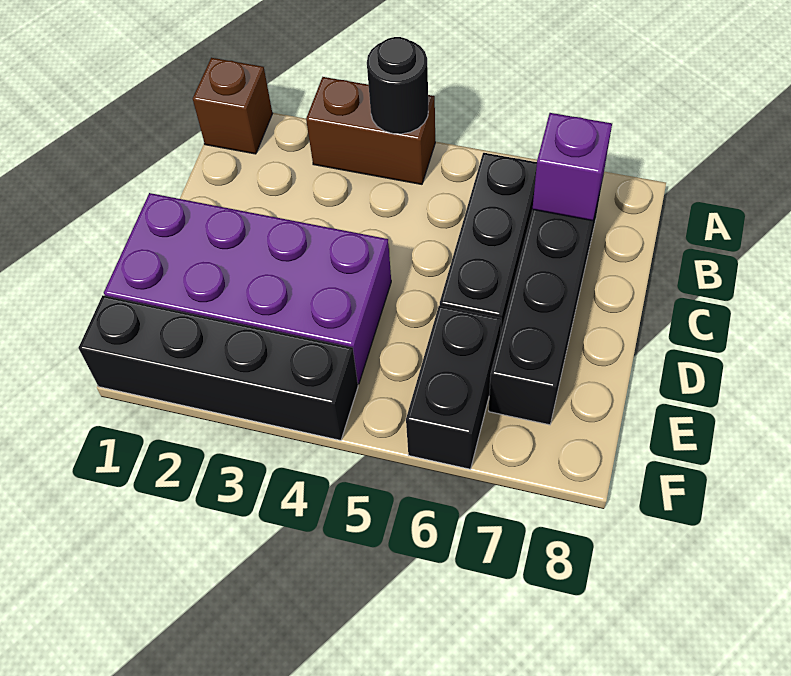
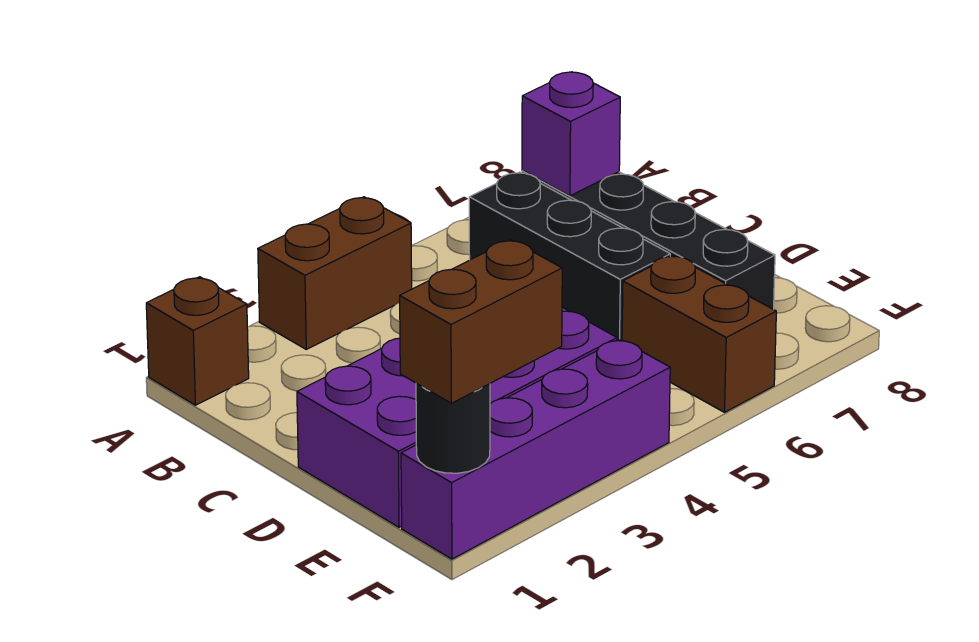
black round brick A4 level 2 -> black round brick F1 level 2
black brick E6:F6 level 1 -> brown brick E6:F6 level 1
black brick F1:F4 level 1 -> purple brick F1:F4 level 1
none -> brown brick F1:F2 level 3

